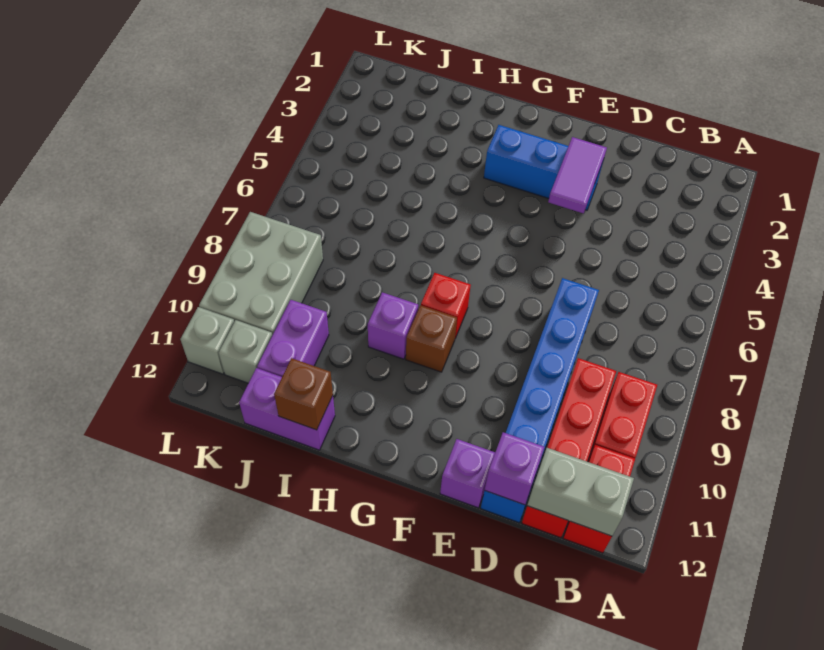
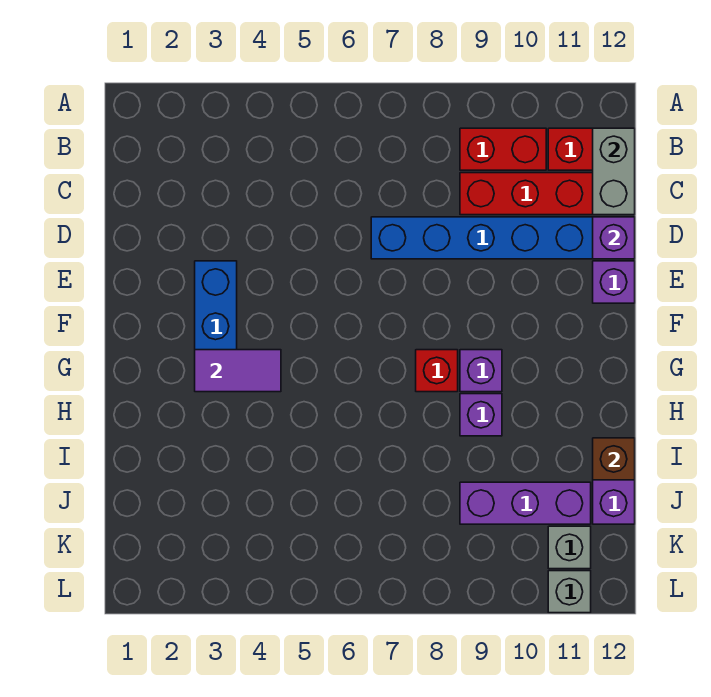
purple tile E3:E4 level 2 -> purple tile G3:G4 level 2
brown brick G9 level 1 -> purple brick G9 level 1
purple brick J10:J11 level 1 -> purple brick J9:J11 level 1
grey brick K8:L10 level 1 -> none

